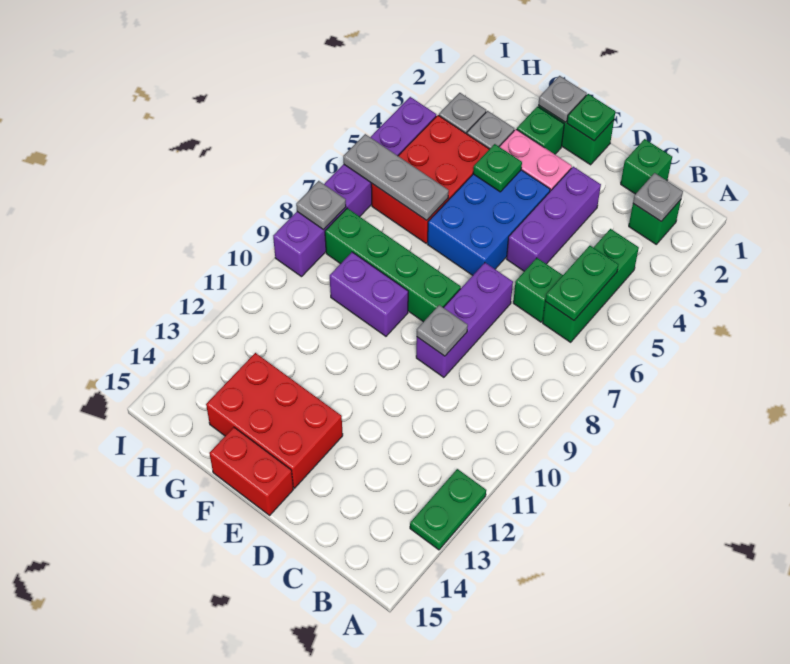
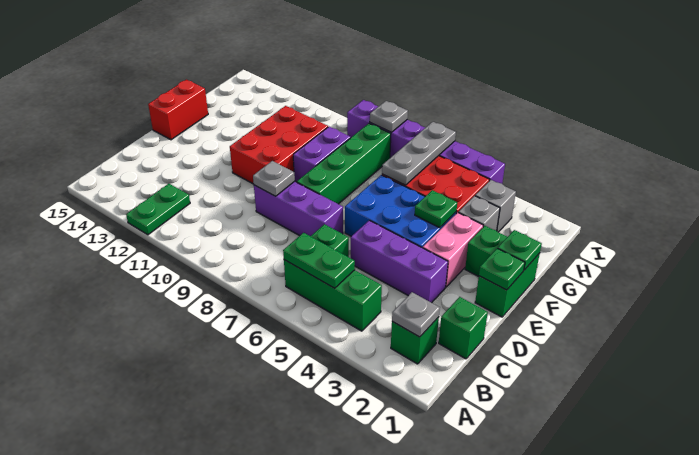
green plate A12:A13 level 1 -> green plate A12:B12 level 1
red brick E13:G14 level 1 -> red brick E10:G11 level 1
grey plate F1 level 2 -> green plate F1 level 2

